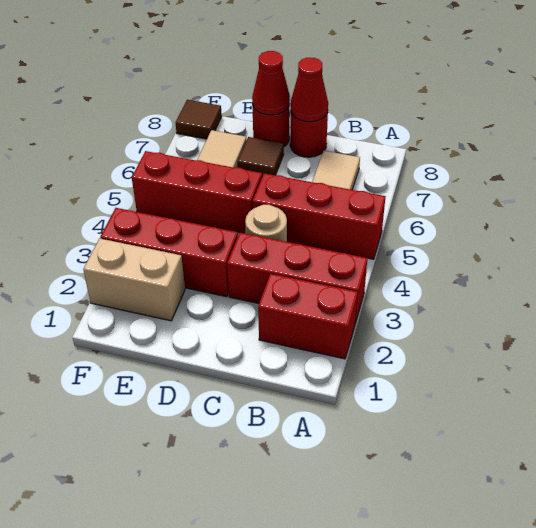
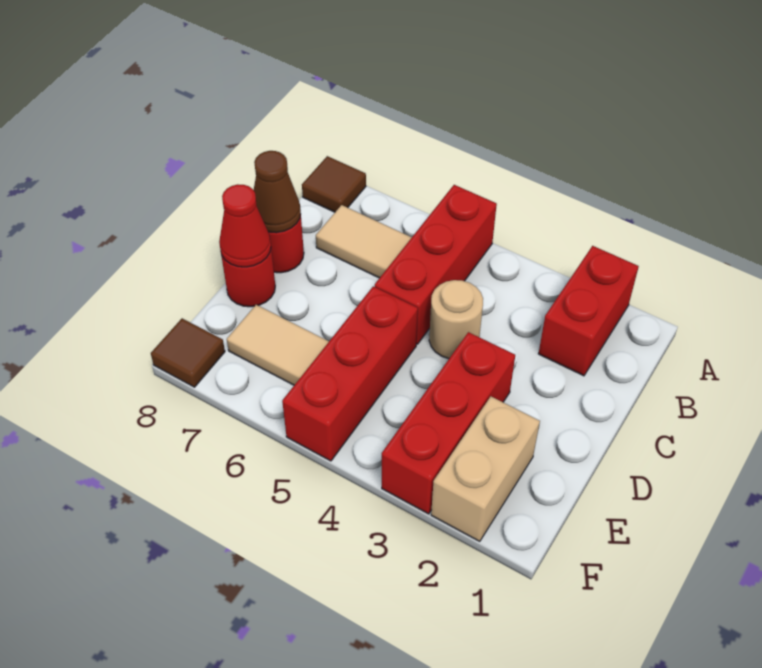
red brick A3:C3 level 1 -> none
red cone C8 level 2 -> brown cone C8 level 2
brown tile D7 level 1 -> brown tile A8 level 1

